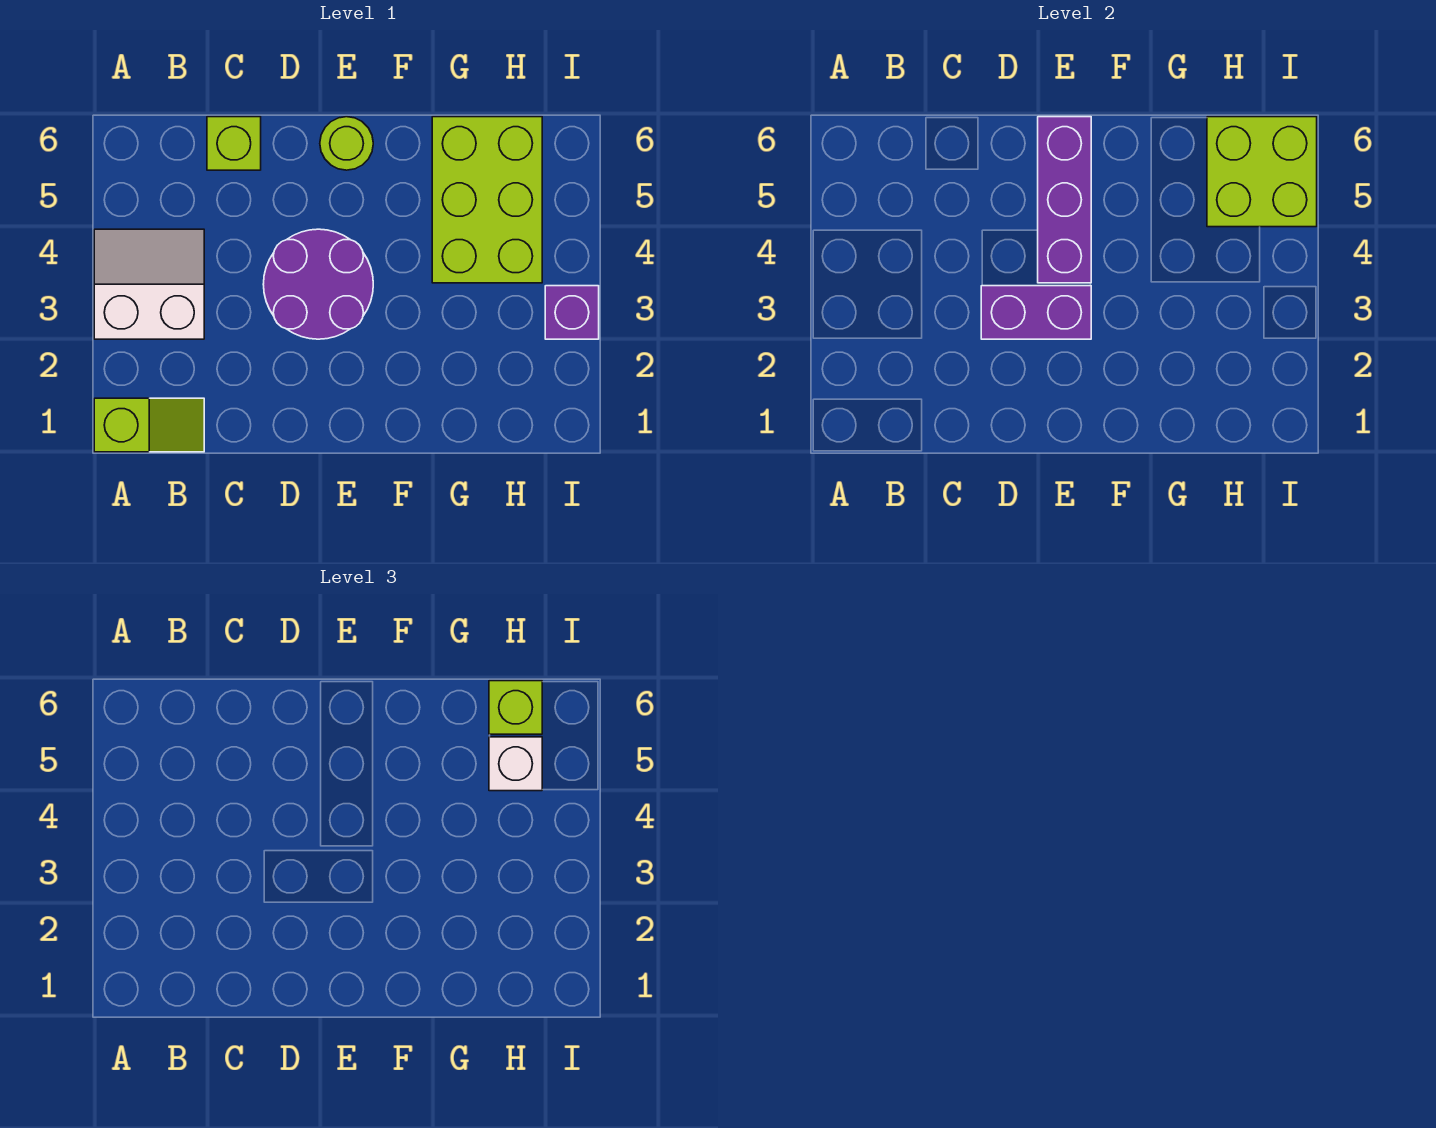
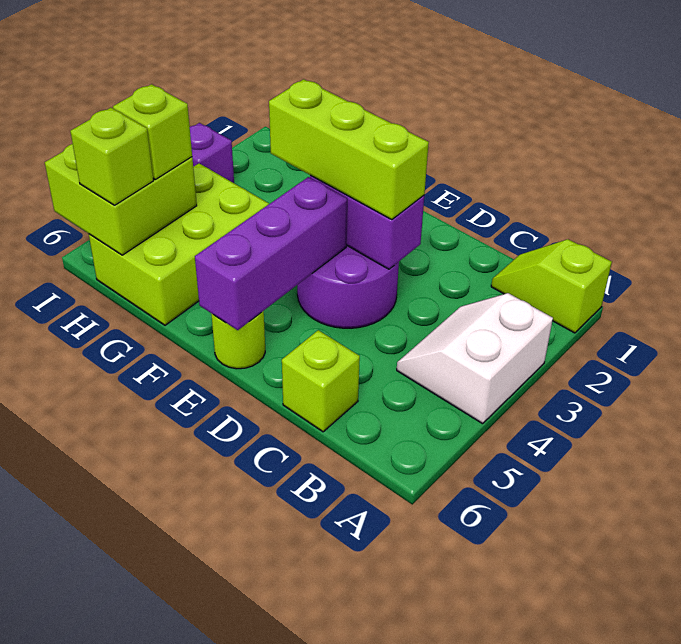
white slope A3:B4 level 1 top 3 -> white slope A3:B4 level 1 top A
none -> lime brick D3:F3 level 3
white brick H5 level 3 -> lime brick H5 level 3

